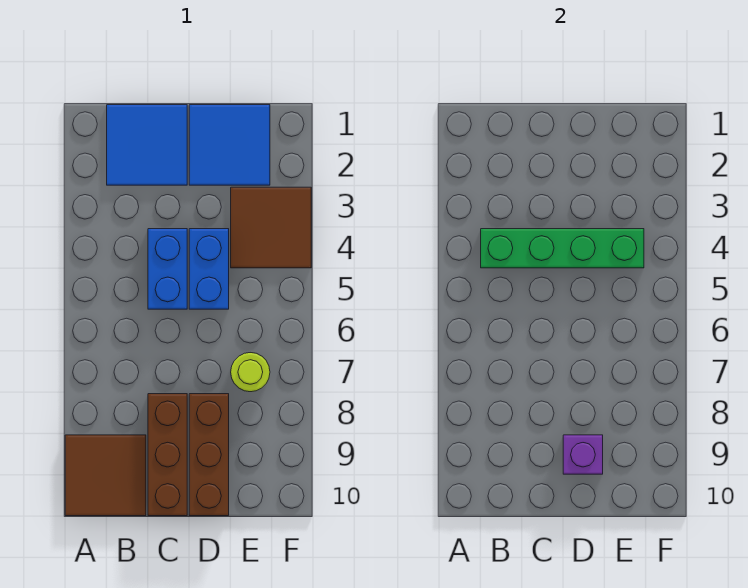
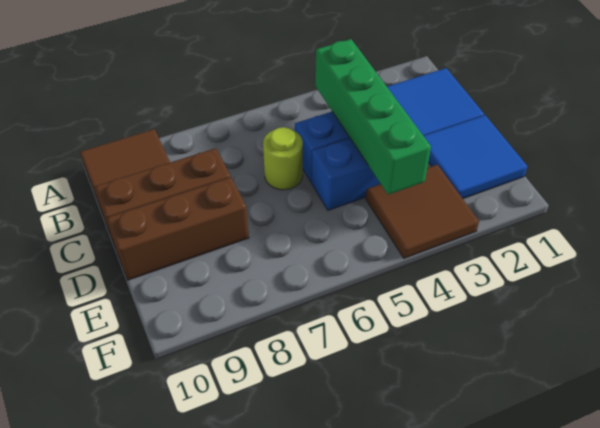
purple brick D9 level 2 -> none
lime round brick E7 level 1 -> lime round brick C6 level 1

